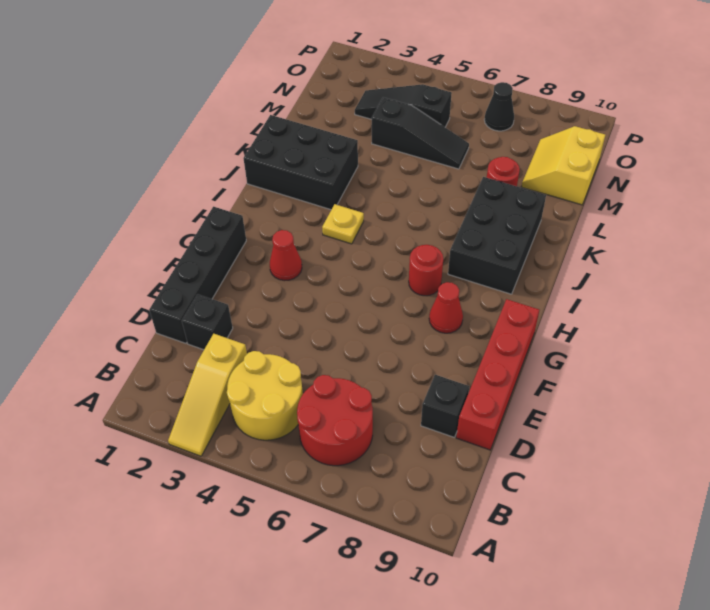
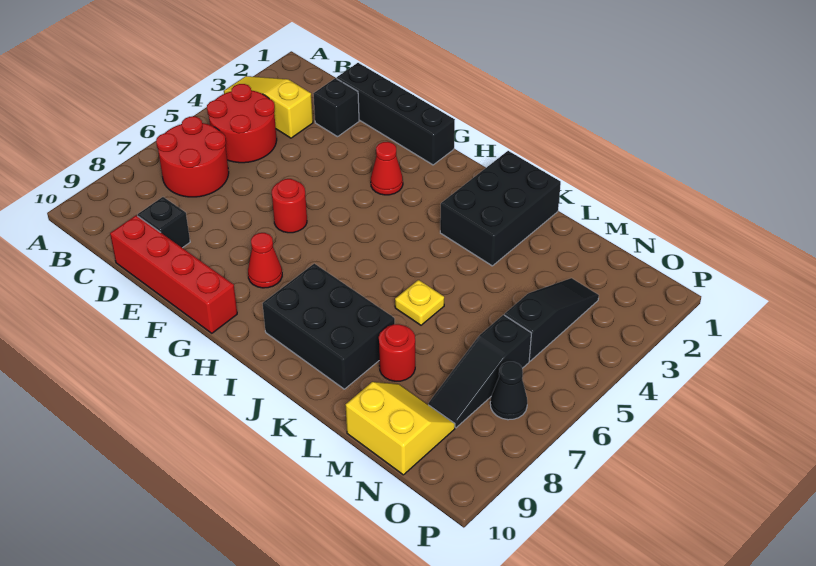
yellow round brick B4:C5 level 1 -> red round brick B4:C5 level 1
red round brick H7 level 1 -> red round brick F6 level 1
yellow plate I4 level 1 -> yellow plate K6 level 1
black slope M4:M6 level 1 top 4 -> black slope N6:N8 level 1 top 6

